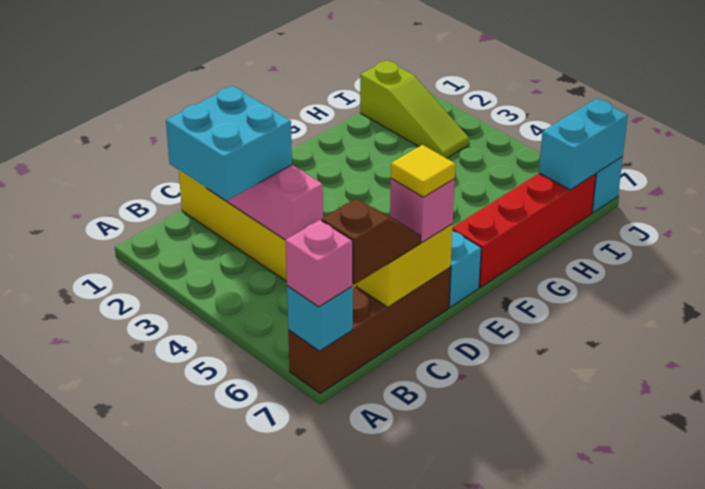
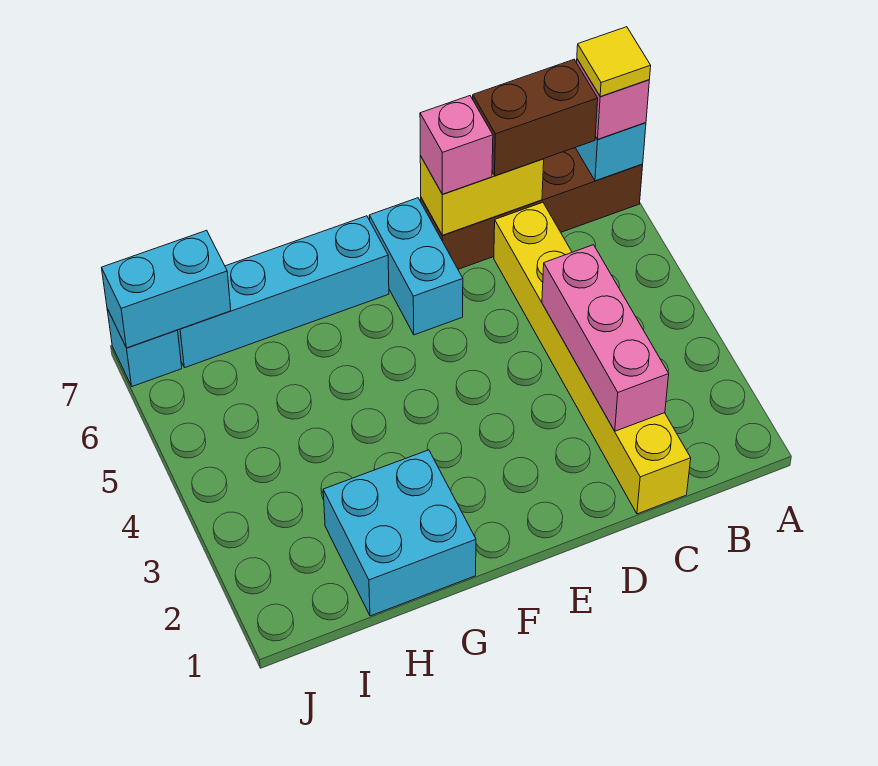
cyan brick B2:C3 level 3 -> cyan brick G1:H2 level 1
brown slope B7:C7 level 3 top B -> brown brick B7:C7 level 3
yellow tile D7 level 4 -> yellow tile A7 level 4
red brick F7:I7 level 1 -> cyan brick F7:I7 level 1
lime slope I1:I3 level 1 top 1 -> none

